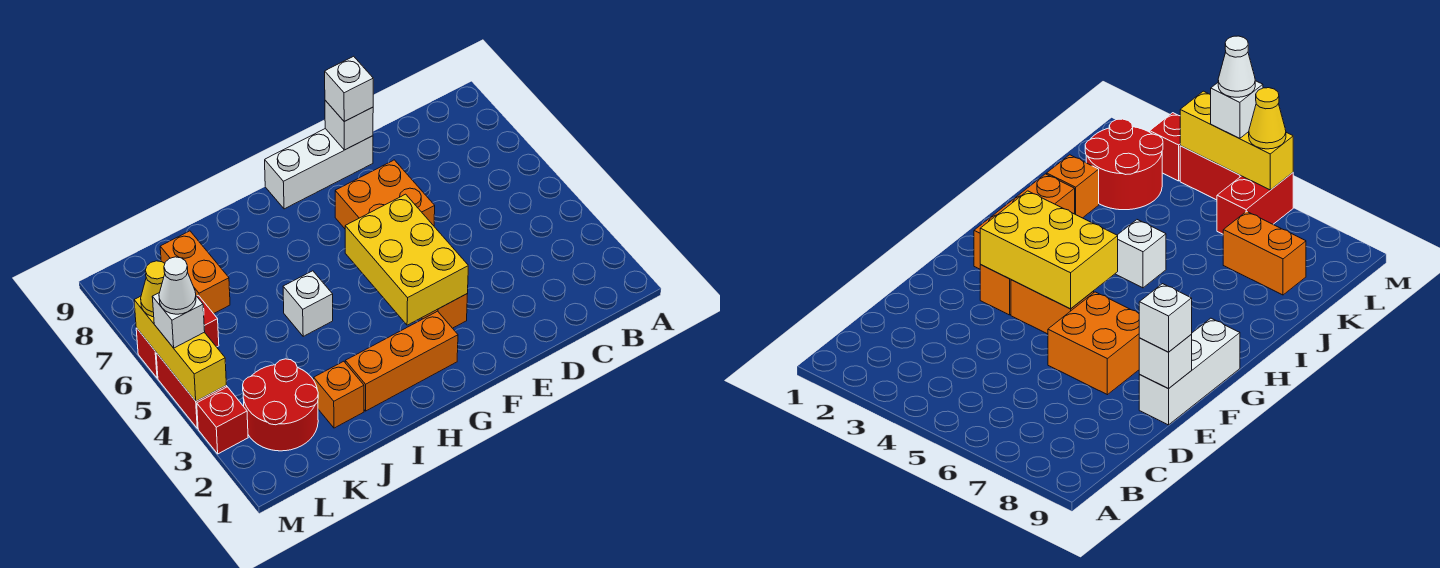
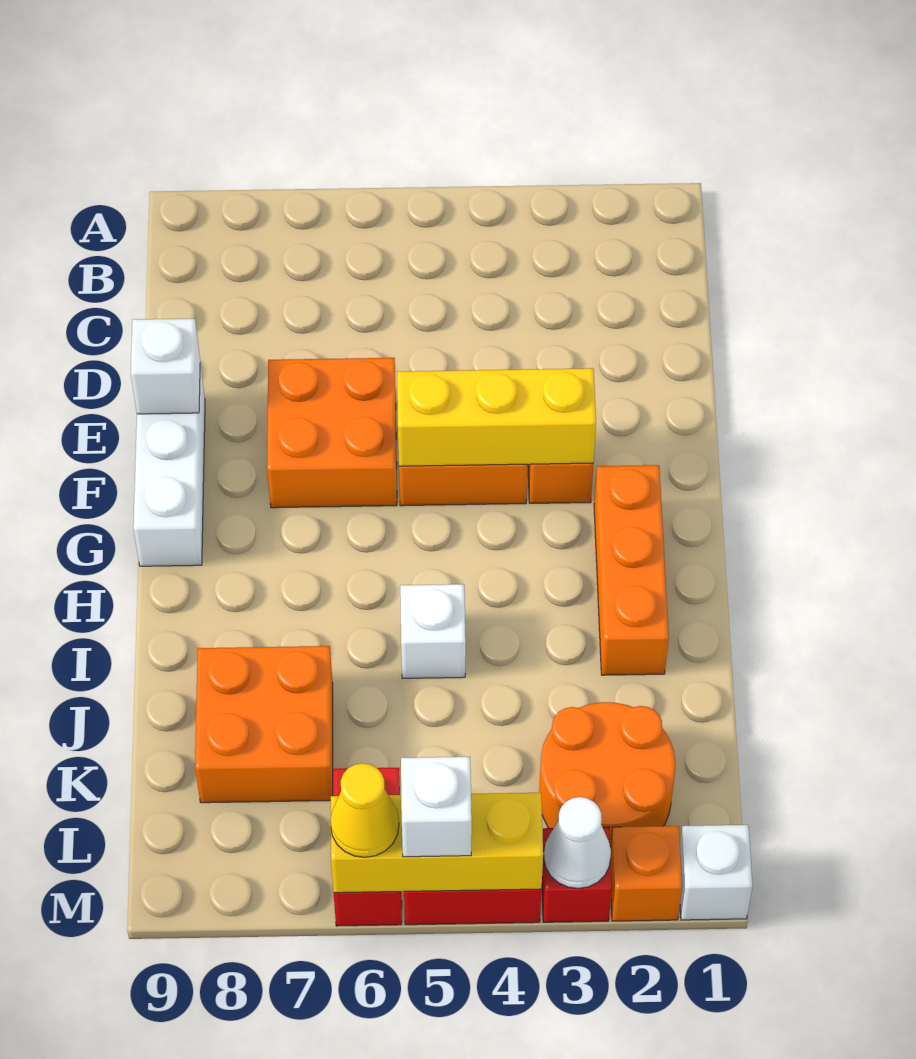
white brick E9 level 3 -> white brick M1 level 1
yellow brick F3:G5 level 2 -> yellow brick F3:F5 level 2
orange brick J2 level 1 -> orange brick M2 level 1
red round brick K2:L3 level 1 -> orange round brick K2:L3 level 1
orange brick K7:K8 level 1 -> orange brick J7:K8 level 1
white cone M5 level 4 -> white cone M3 level 2

